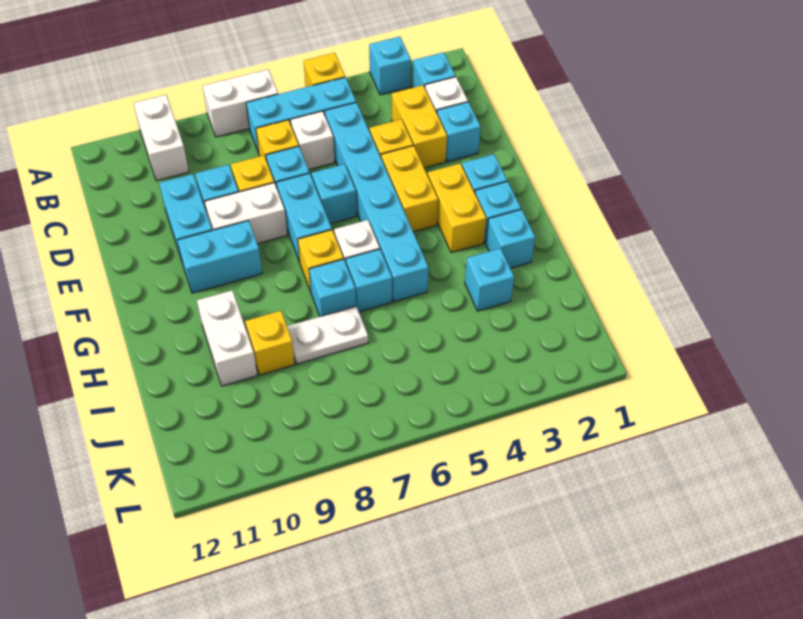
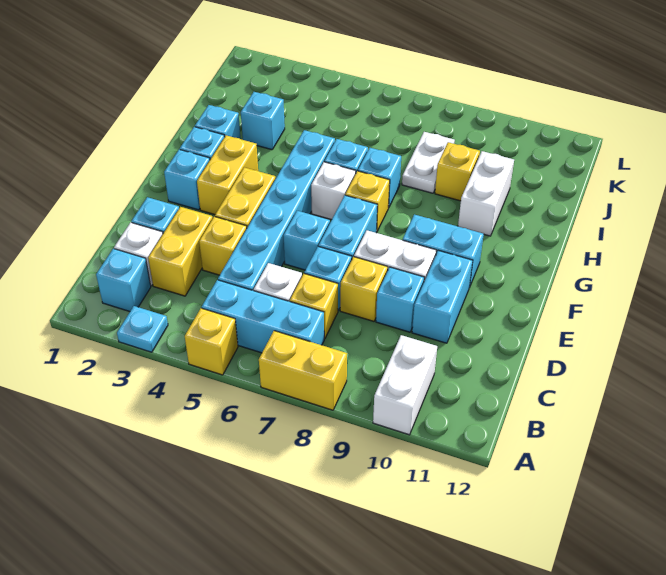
cyan brick A3 level 1 -> cyan plate A3 level 1
white brick A7:A8 level 1 -> yellow brick A7:A8 level 1
white plate I7:I8 level 1 -> white plate I8:J8 level 1

